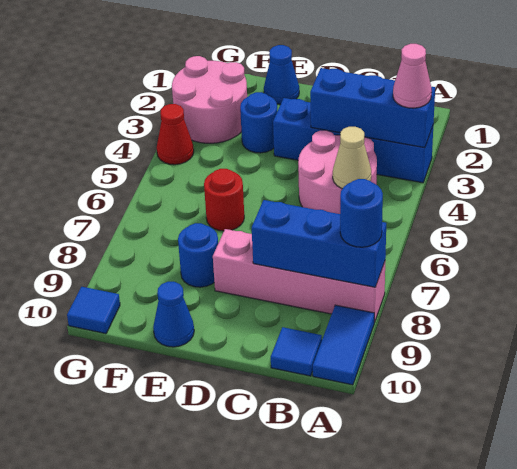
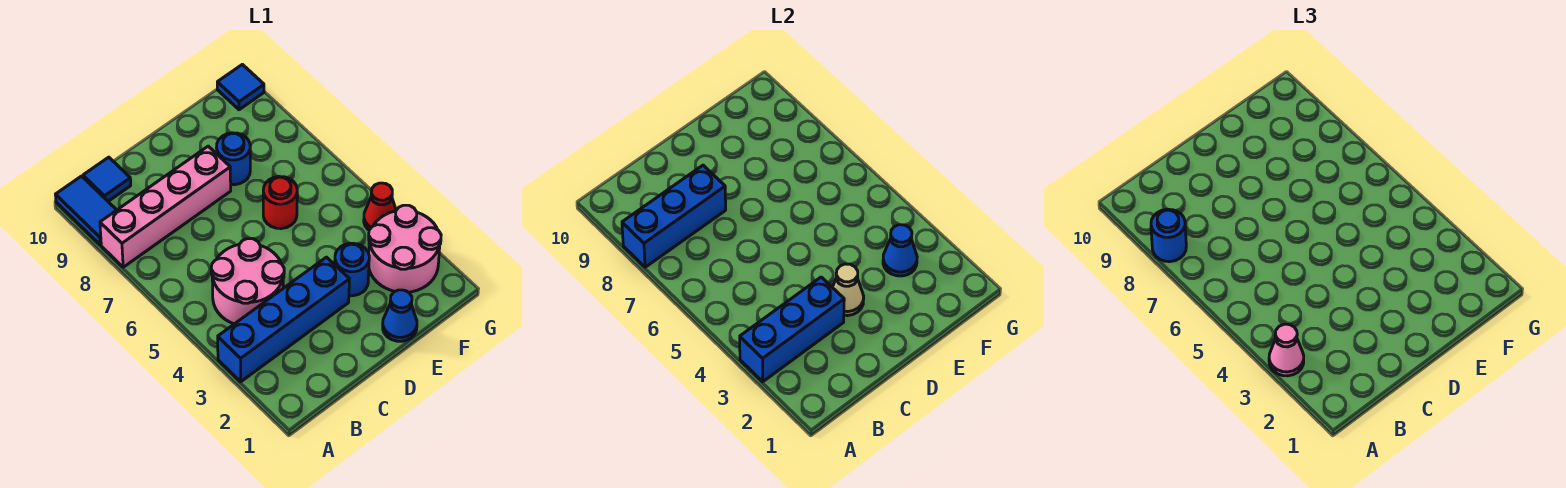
tan cone B5 level 2 -> tan cone D3 level 2
blue cone E10 level 1 -> blue cone F3 level 2

